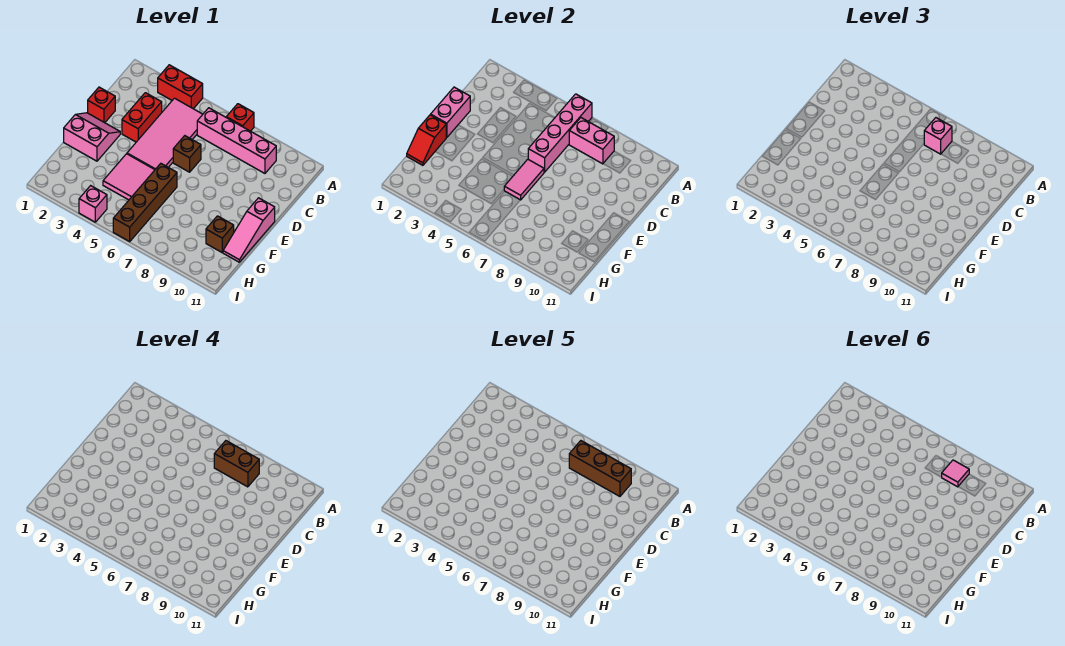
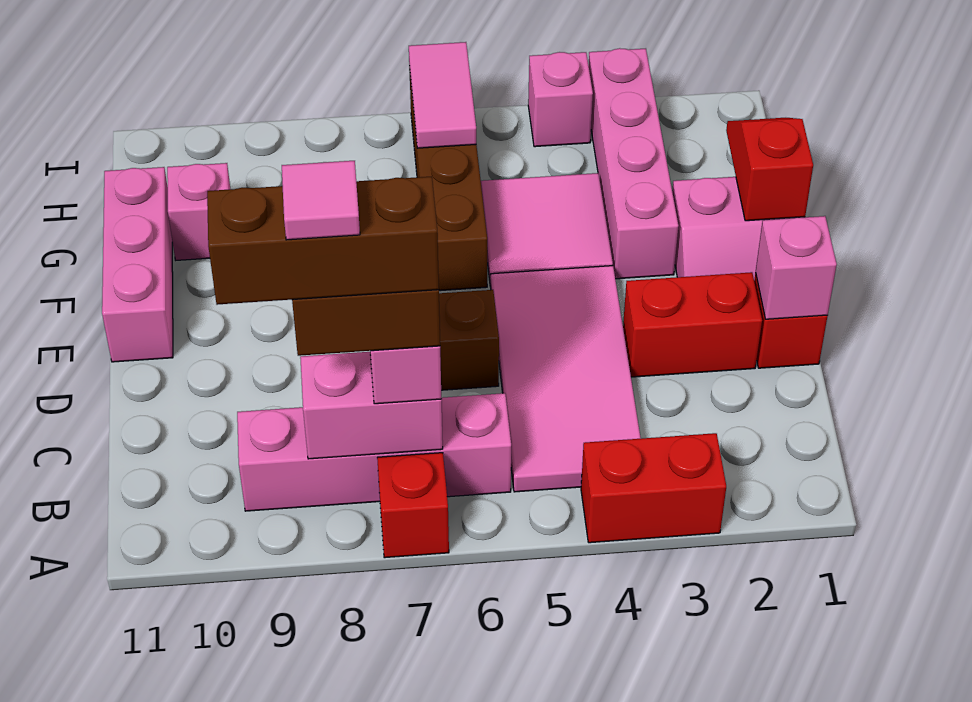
pink brick A6:D6 level 2 -> pink brick F3:I3 level 1
red brick C3:D3 level 1 -> red brick D2:D3 level 1
pink brick D1:E1 level 2 -> pink brick D1 level 2
pink tile E6:F6 level 2 -> pink tile H6:I6 level 2
pink slope E11:G11 level 1 top E -> pink brick E11:G11 level 1
brown brick G10 level 1 -> pink brick G10 level 1

